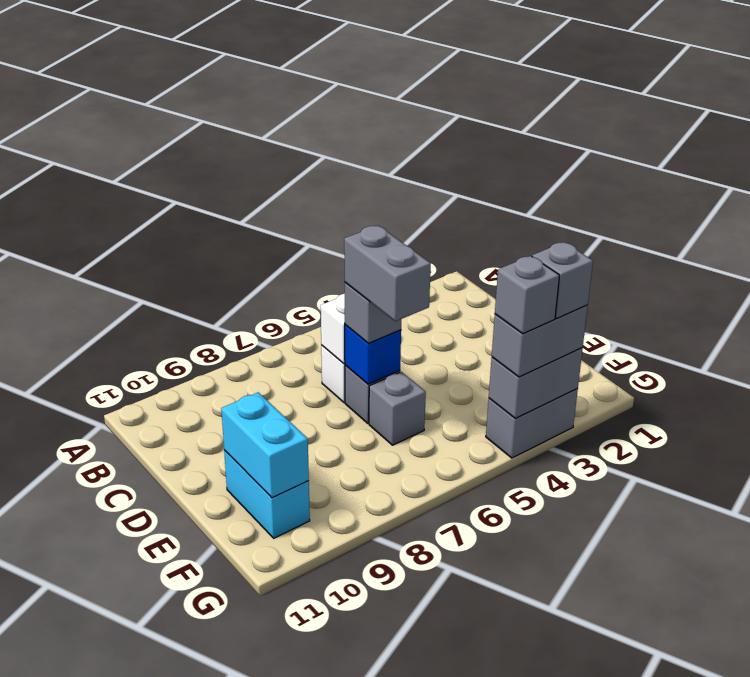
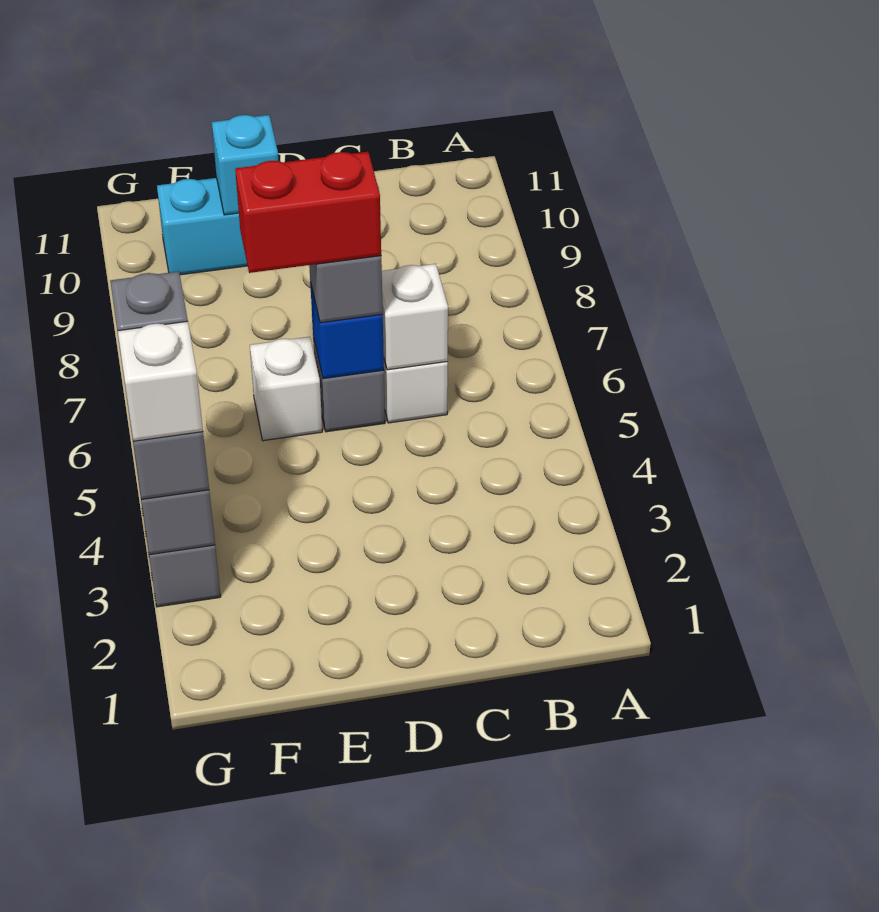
grey brick D6:E6 level 4 -> red brick D6:E6 level 4
grey brick E6 level 1 -> white brick E6 level 1
cyan brick E10:F10 level 2 -> cyan brick E10 level 2
grey brick G3 level 4 -> white brick G3 level 4

